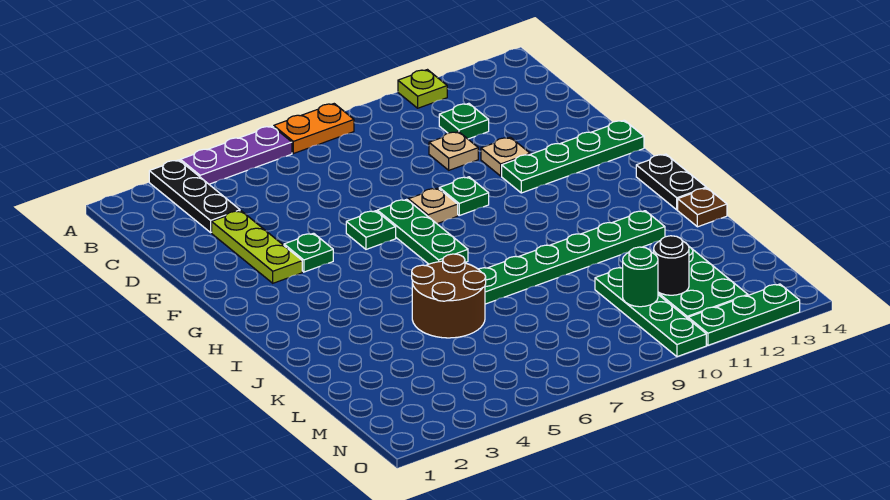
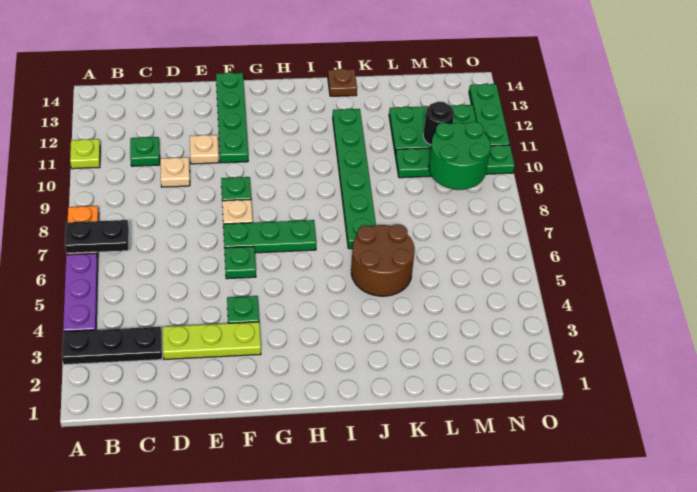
black plate H14:I14 level 1 -> black plate A7:B7 level 2
green round brick M10 level 2 -> green round brick M9:N10 level 2

